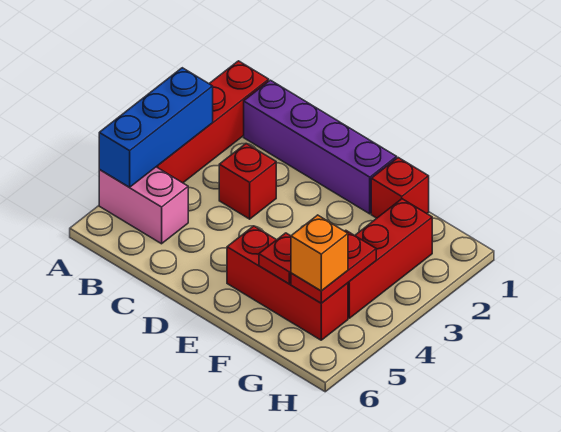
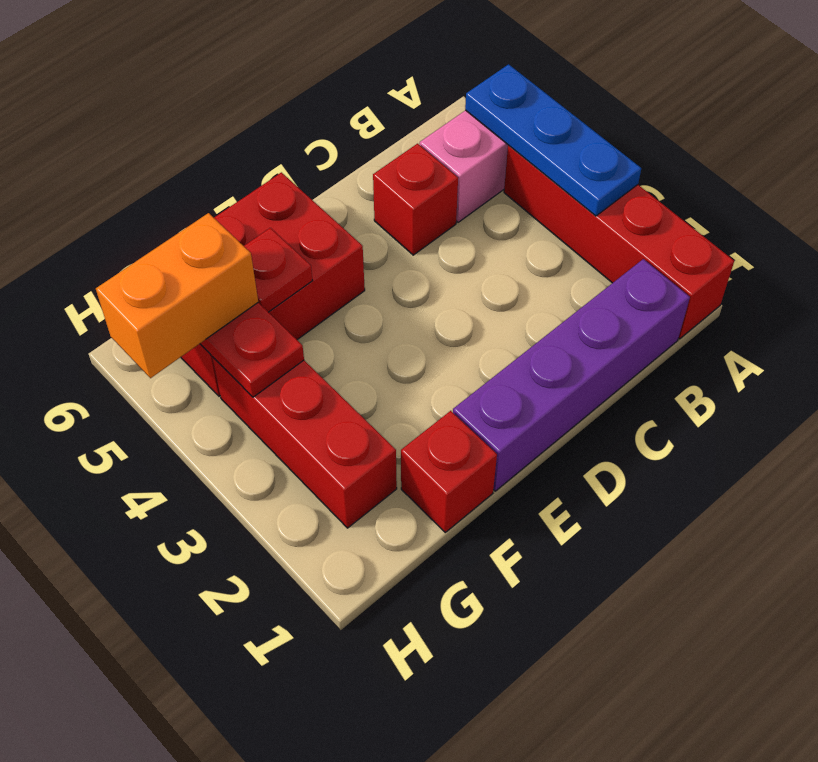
blue brick A3:A5 level 2 -> blue plate A3:A5 level 2
red brick C3 level 1 -> red brick C5 level 1
red brick E5:G5 level 1 -> red brick E5:G6 level 1
orange brick G5 level 3 -> orange brick G5:H5 level 3

